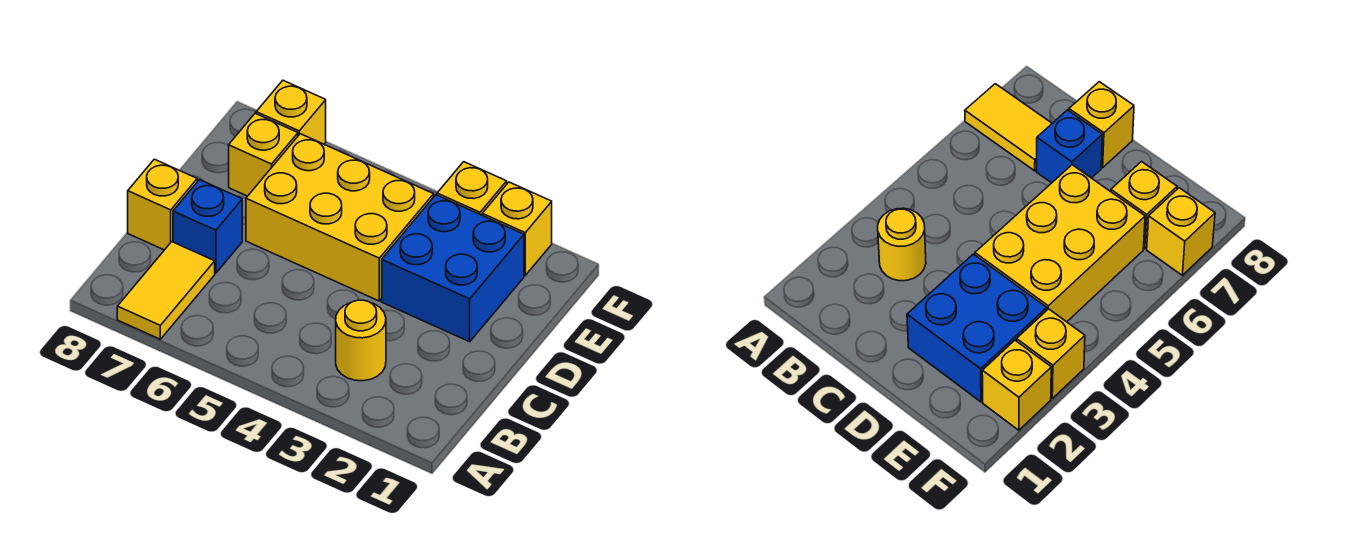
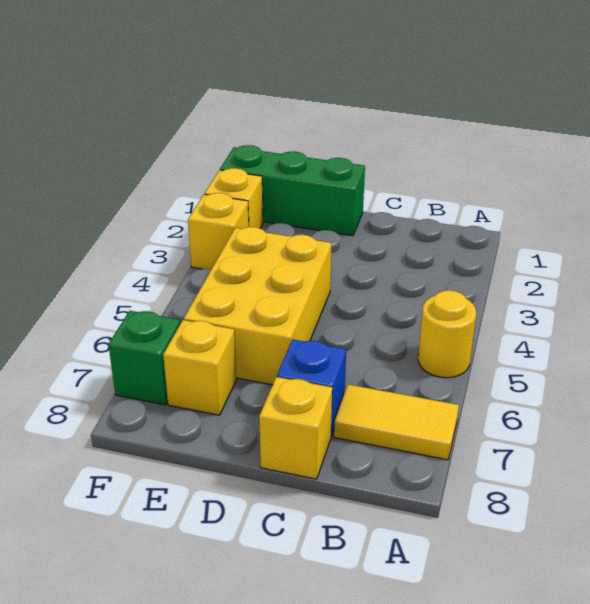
yellow round brick B3 level 1 -> yellow round brick A5 level 1
none -> green brick D1:F1 level 1
blue brick D2:E3 level 1 -> none
yellow brick F7 level 1 -> green brick F7 level 1

